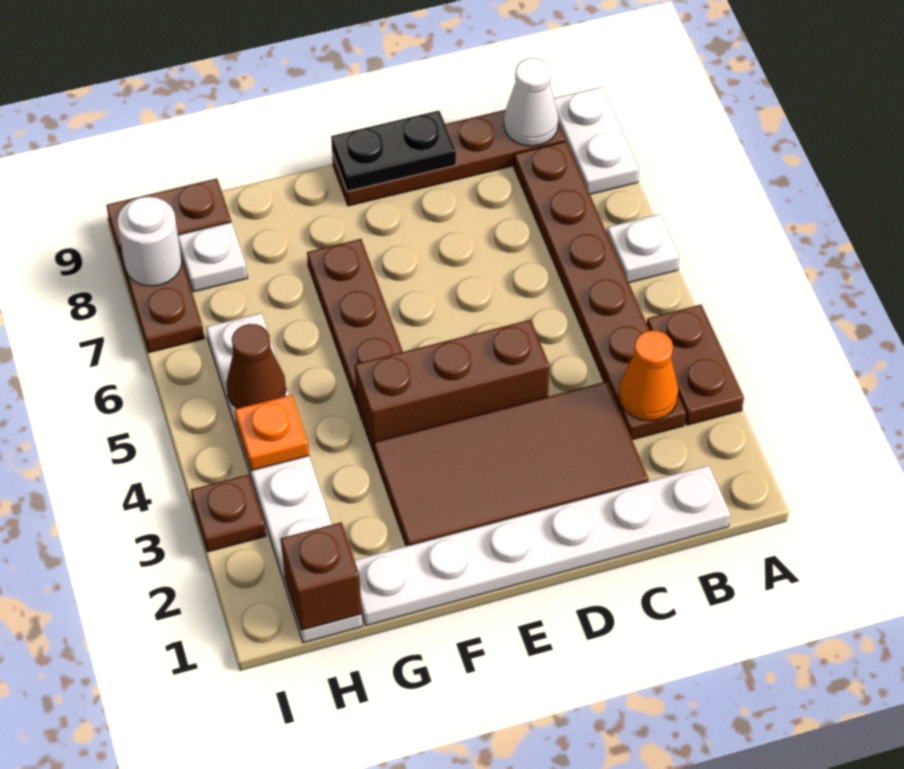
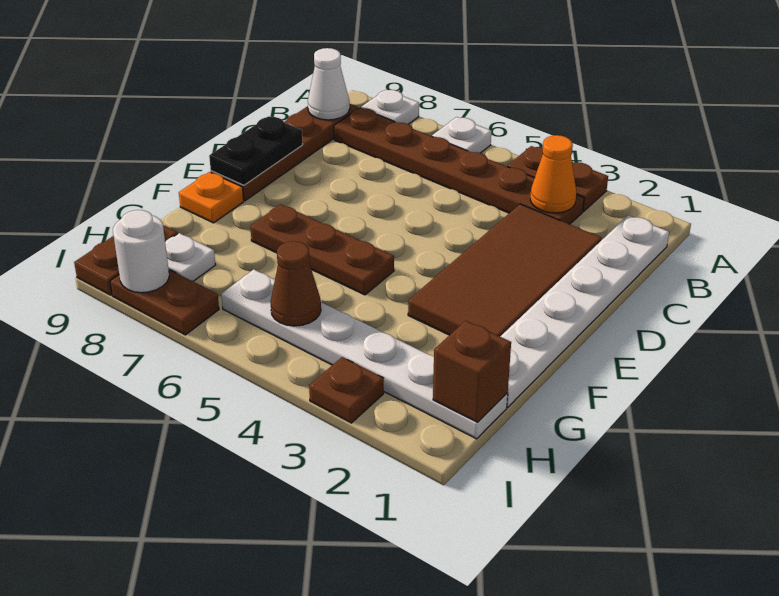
white plate A8:A9 level 1 -> white plate A8 level 1
brown brick D4:F4 level 1 -> none
orange plate H4 level 2 -> orange plate F9 level 1

